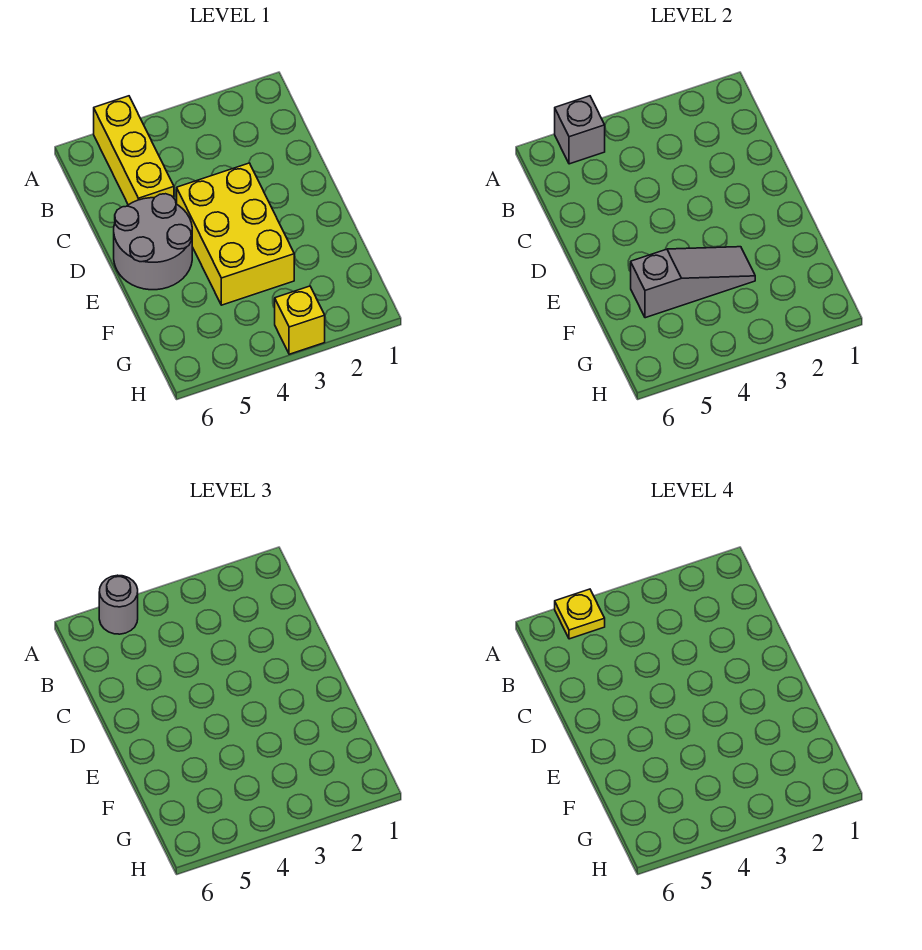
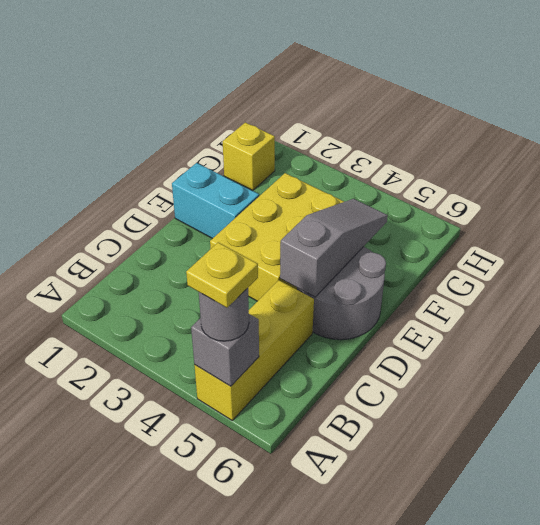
none -> cyan brick E1:E2 level 1
grey slope F3:F5 level 2 top 5 -> grey slope D5:F5 level 2 top D
yellow brick H3 level 1 -> yellow brick G1 level 1

